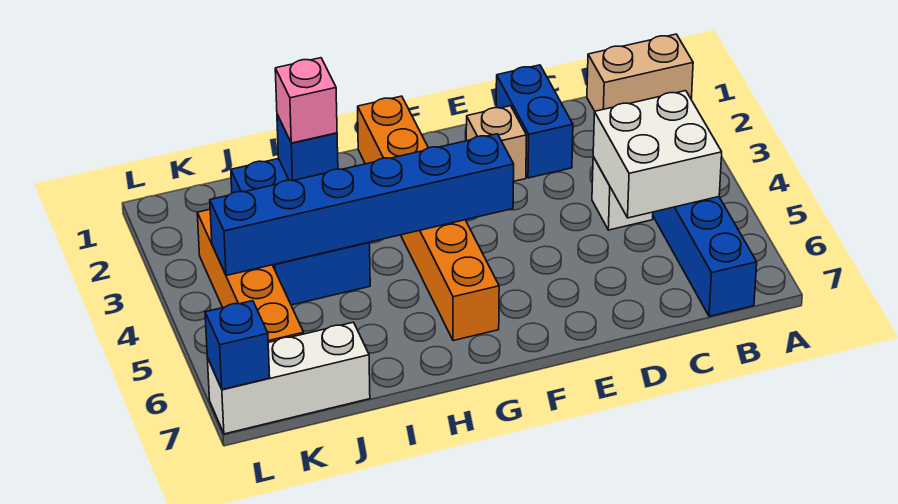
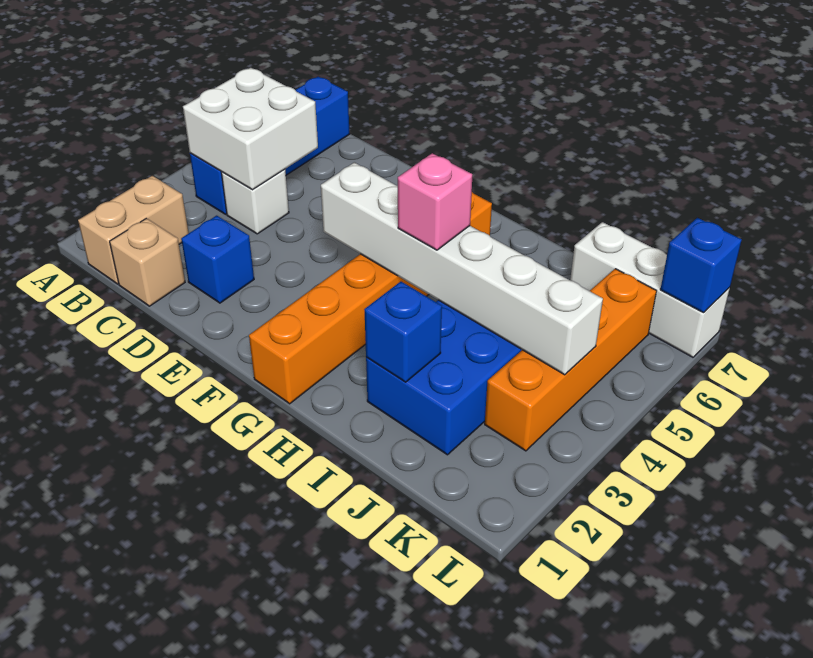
tan brick A1:B1 level 1 -> tan brick B1:B2 level 1
blue brick D1:D2 level 1 -> blue brick D2 level 1
tan brick E2 level 1 -> tan brick C1 level 1
blue brick F4:K4 level 2 -> white brick F4:K4 level 2
pink brick I2 level 3 -> pink brick H4 level 3

